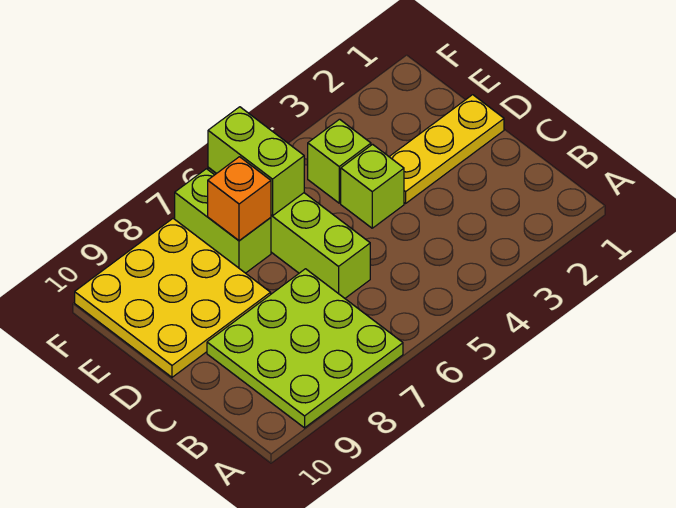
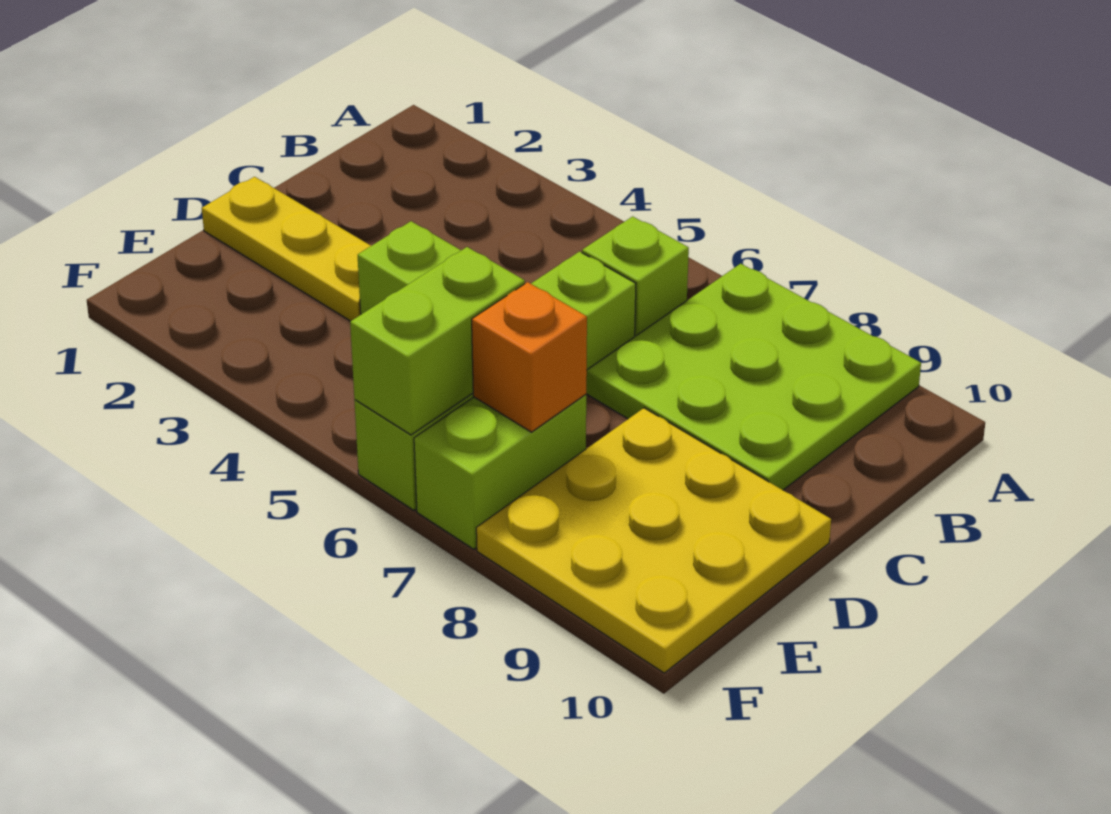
lime brick E4 level 1 -> lime brick B6 level 1

